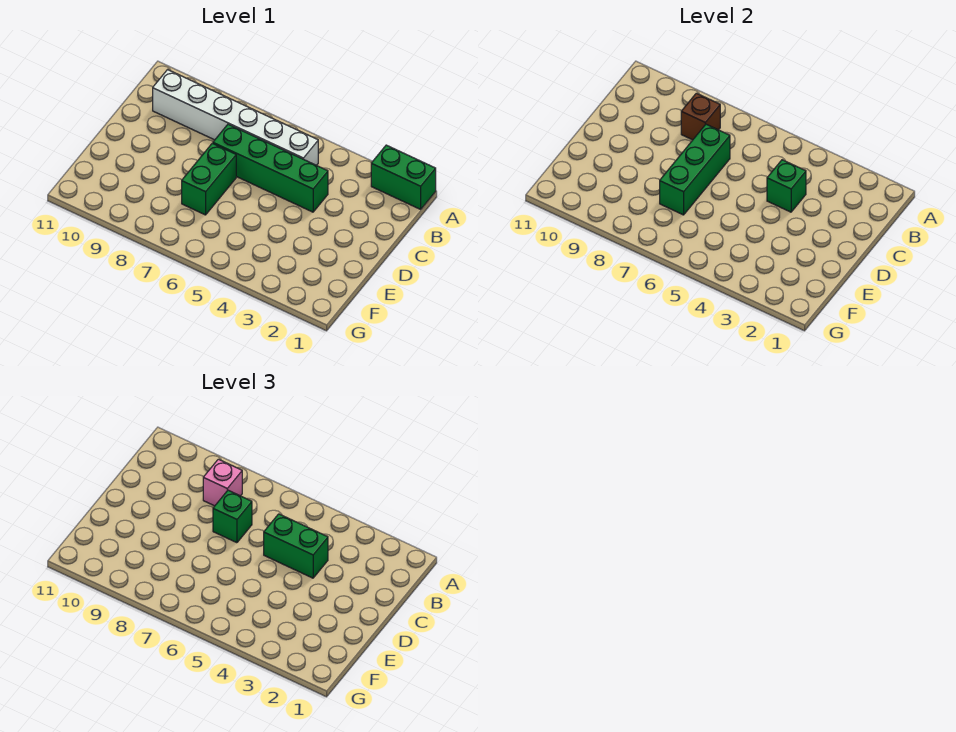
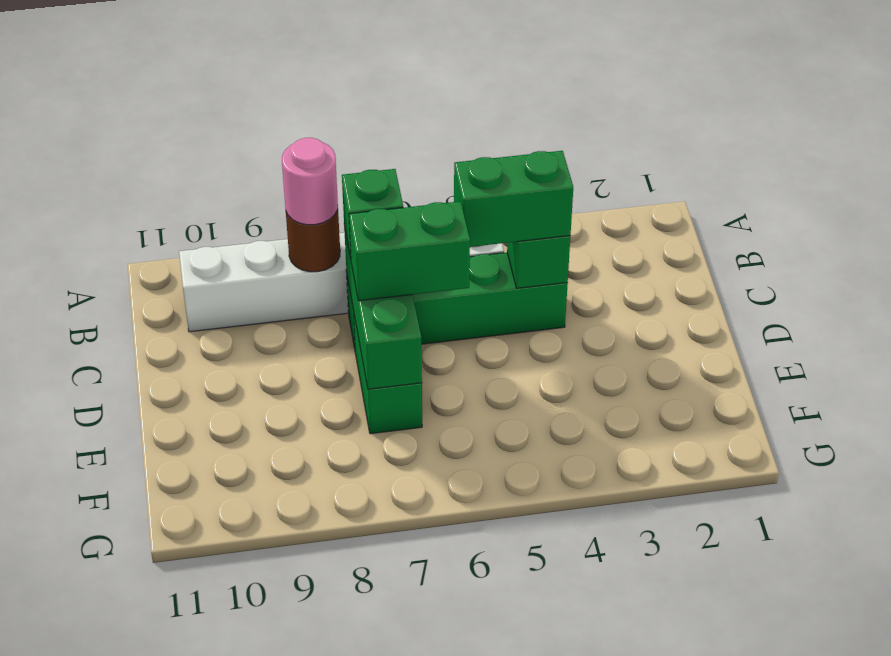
green brick A1:A2 level 1 -> green brick D6:D7 level 3
brown brick B8 level 2 -> brown round brick B8 level 2
pink brick B8 level 3 -> pink round brick B8 level 3

